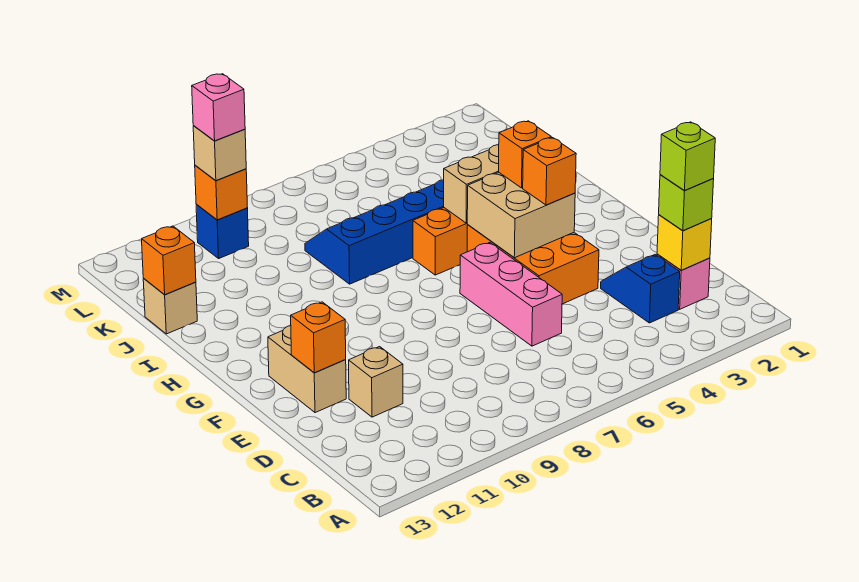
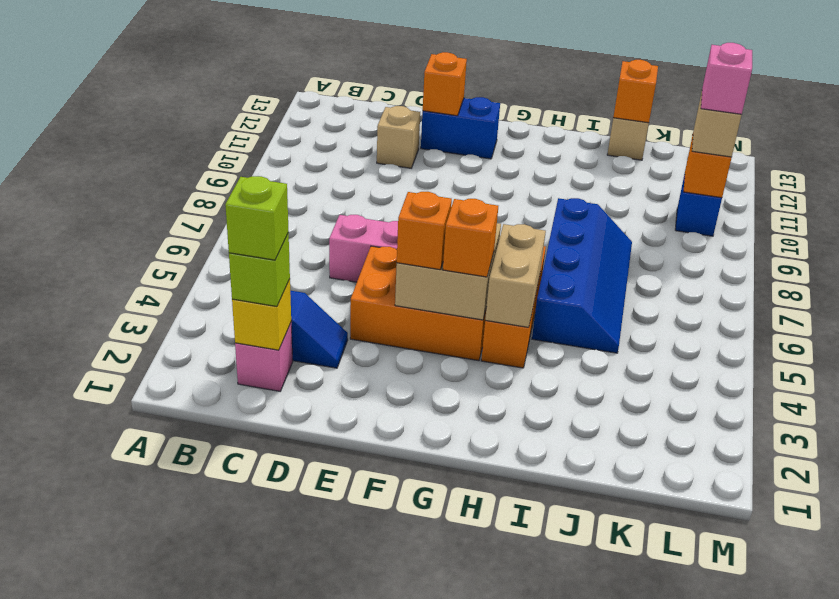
tan brick E12:F12 level 1 -> blue brick E12:F12 level 1

